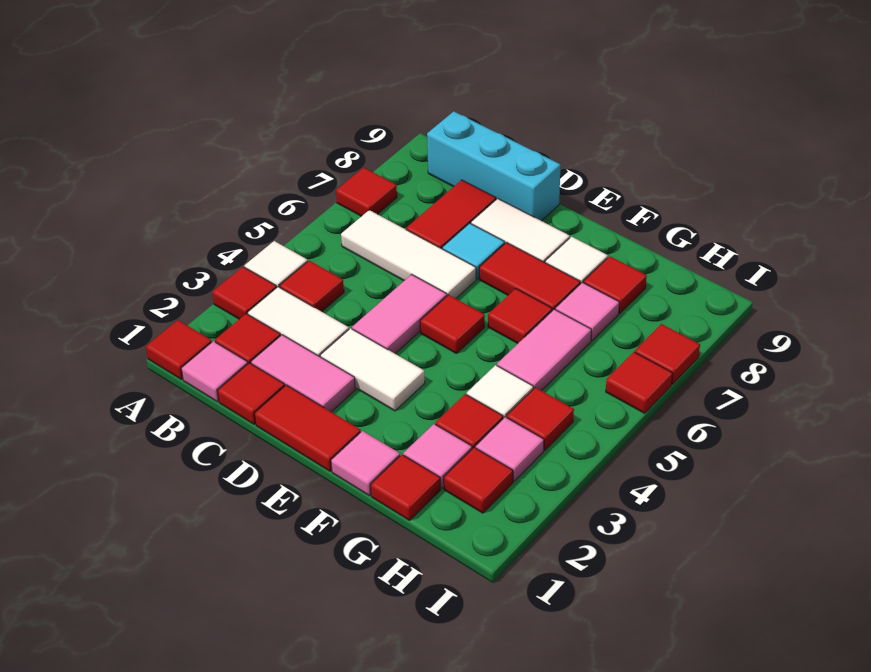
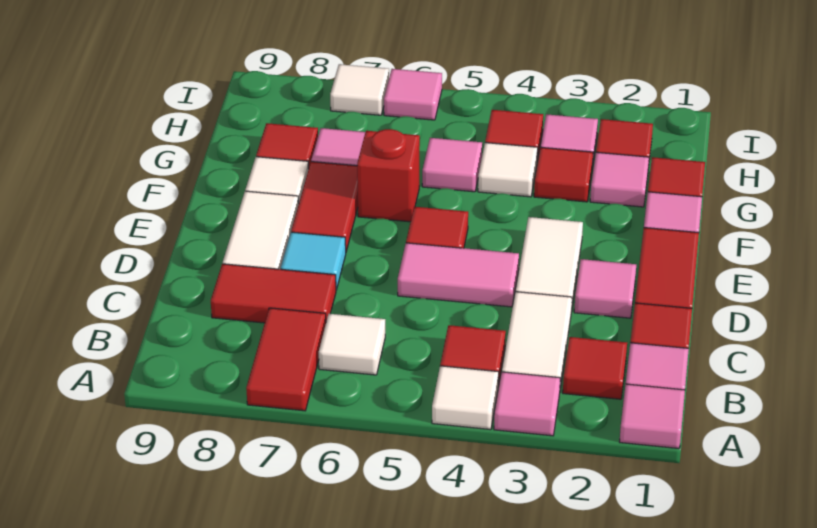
red tile A1 level 1 -> pink tile A1 level 1
red tile A3 level 1 -> pink tile A3 level 1
red tile A7 level 1 -> red tile A7:B7 level 1
white tile B6:D6 level 1 -> white tile B6 level 1
cyan brick B9:D9 level 1 -> none
pink tile C2:D2 level 1 -> pink tile D2 level 1
red tile F6 level 1 -> red brick F6 level 1
pink tile G5:G6 level 1 -> pink tile G5 level 1
red tile I6 level 1 -> pink tile I6 level 1
red tile I7 level 1 -> white tile I7 level 1

